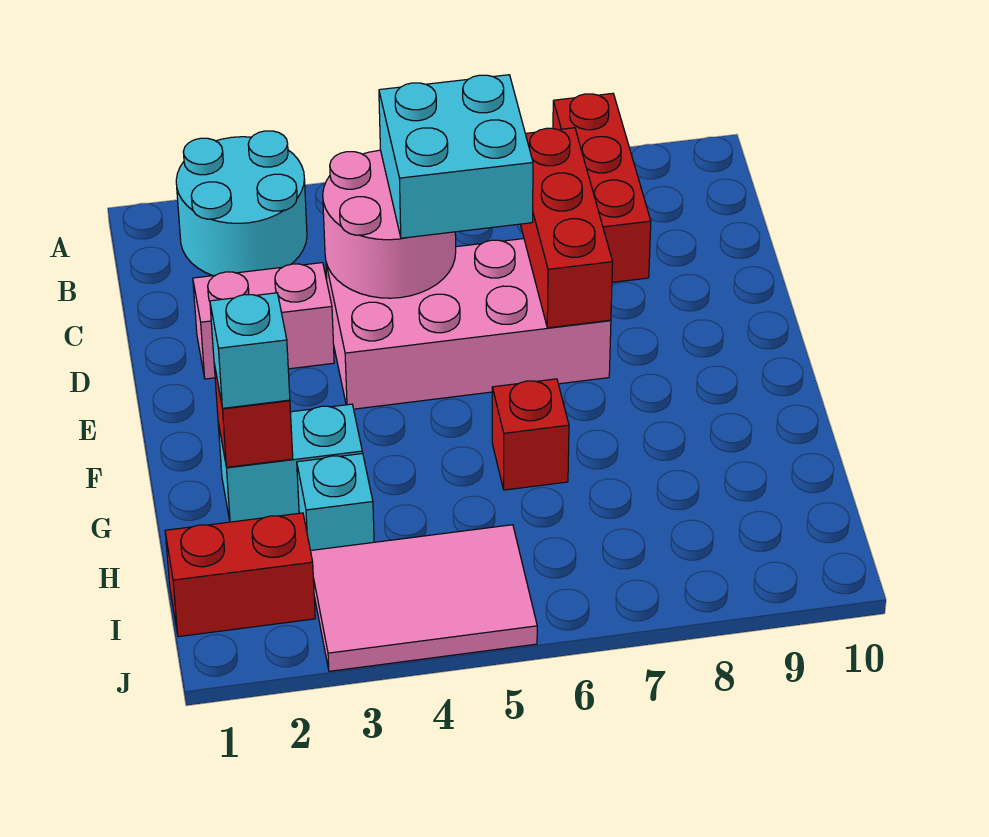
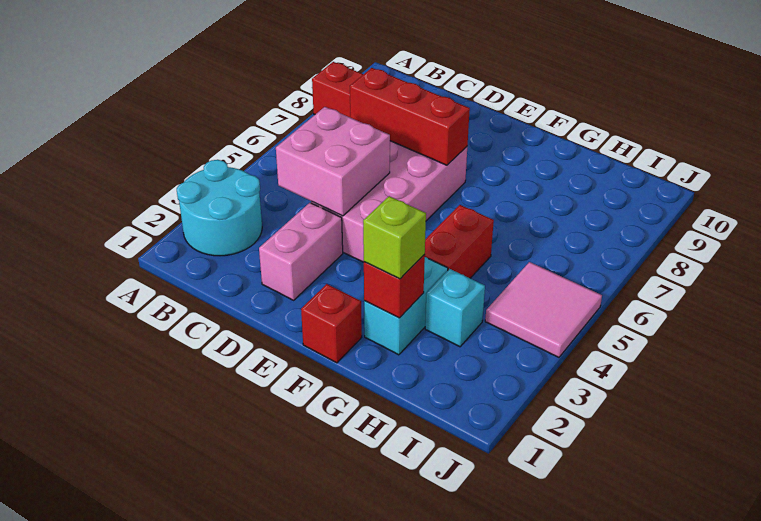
pink round brick C4:D5 level 2 -> pink brick C4:D5 level 2
cyan brick C5:D6 level 3 -> none
cyan brick G2 level 3 -> lime brick G2 level 3
red brick G6 level 1 -> red brick F1 level 1
red brick I1:I2 level 1 -> red brick G4:G5 level 1
pink tile I3:J5 level 1 -> pink tile I4:J5 level 1

